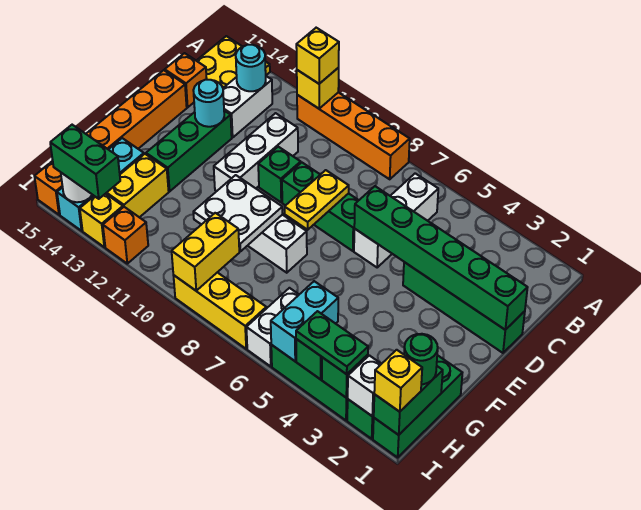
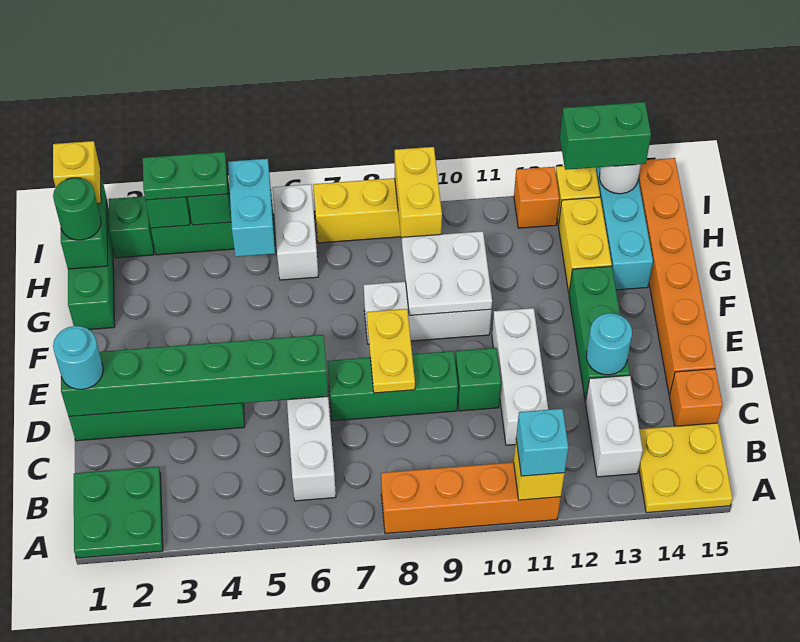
none -> green plate A1:B2 level 1
yellow brick A11 level 3 -> cyan brick A11 level 3
cyan round brick B13 level 2 -> cyan round brick D1 level 3
white brick I2 level 2 -> none

